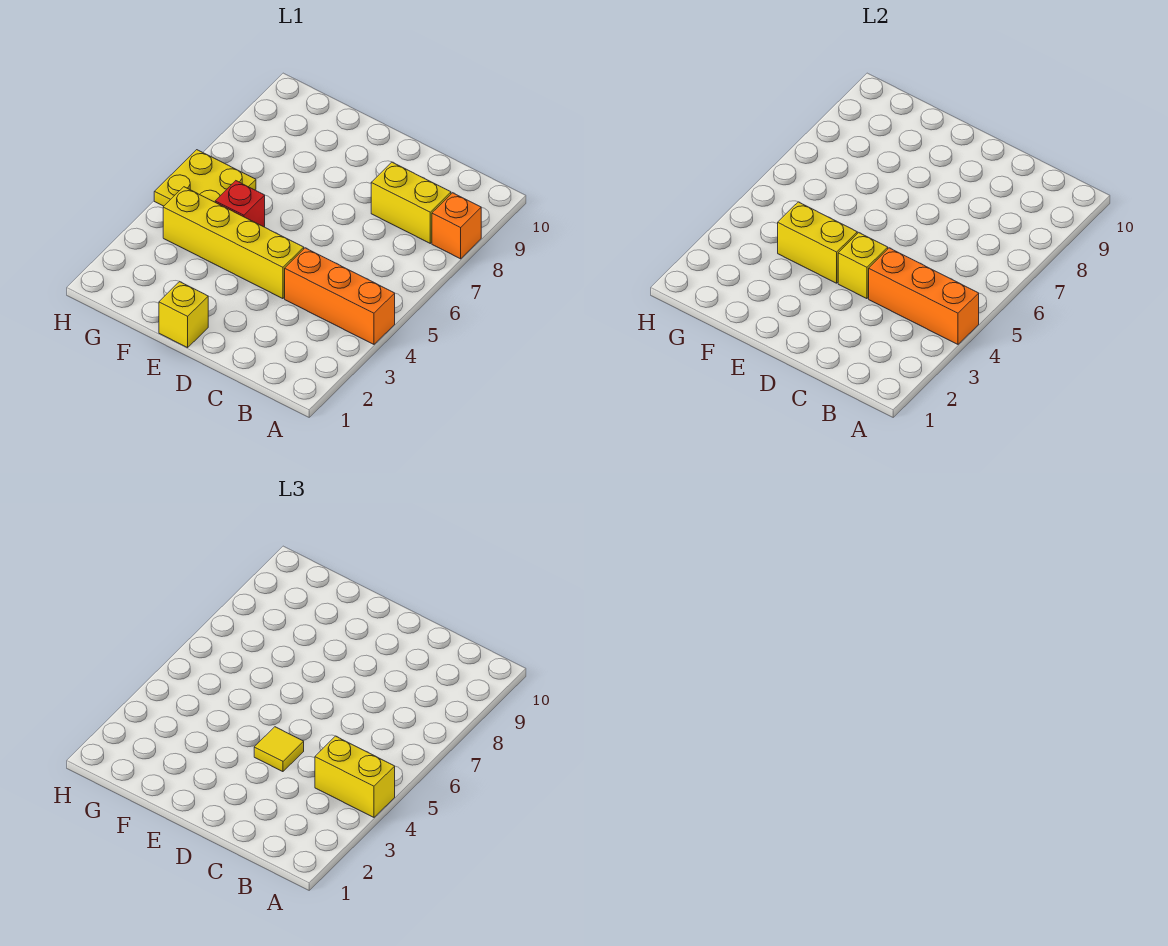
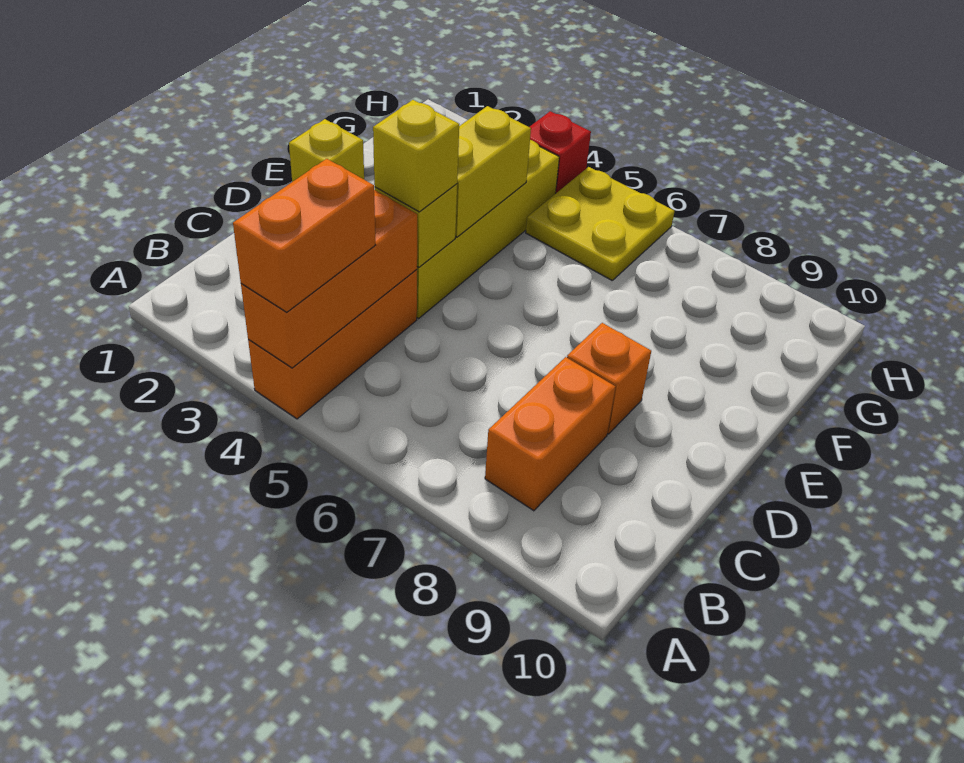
yellow brick A4:B4 level 3 -> orange brick A4:B4 level 3
orange brick A8 level 1 -> orange brick D8 level 1
yellow brick B8:C8 level 1 -> orange brick B8:C8 level 1
yellow tile D4 level 3 -> yellow brick D4 level 3
red brick F5 level 1 -> red brick H4 level 1

